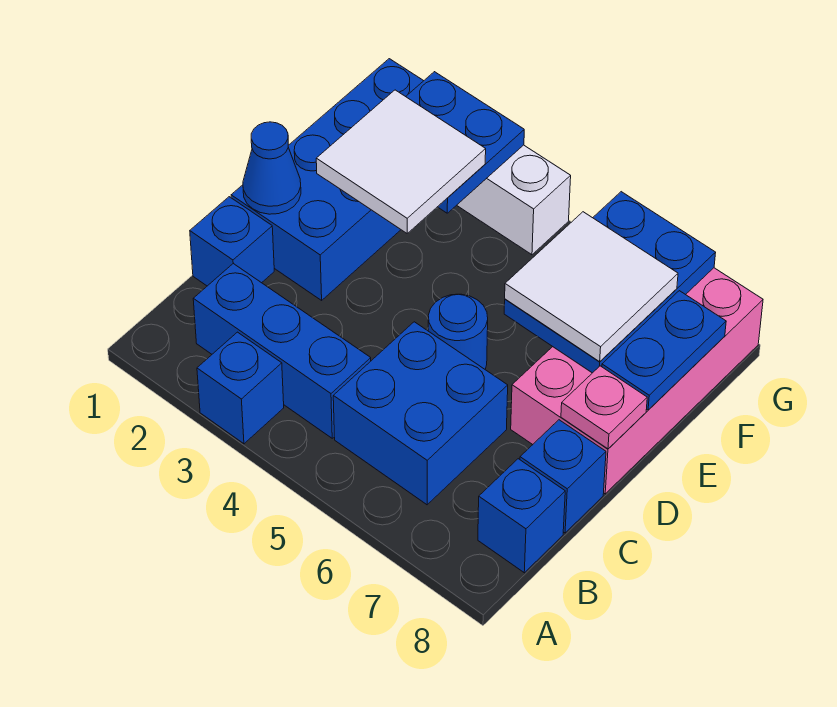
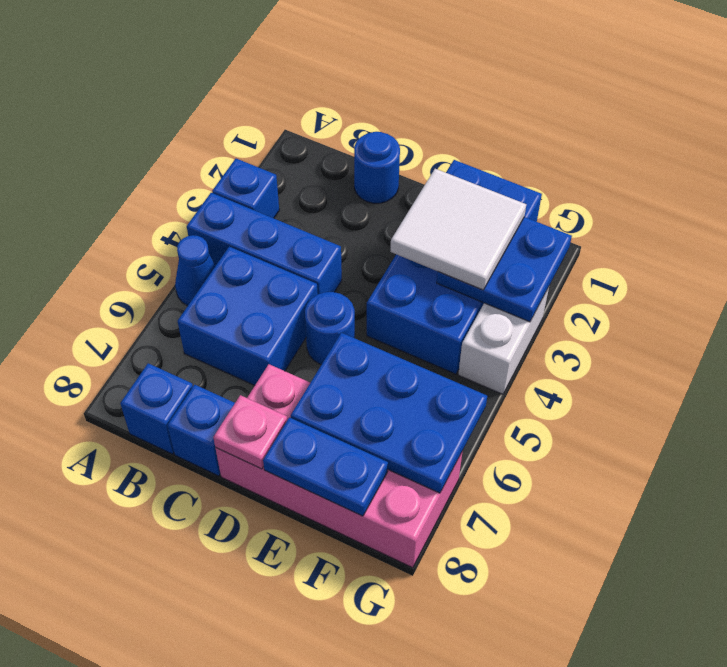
blue brick B2:B4 level 1 -> blue brick A4:C4 level 1
blue brick C1 level 1 -> blue round brick C1 level 1
blue brick D1:G2 level 1 -> blue brick E1:F4 level 1
blue cone D1 level 2 -> blue cone A5 level 1
white tile E6:F7 level 3 -> none

